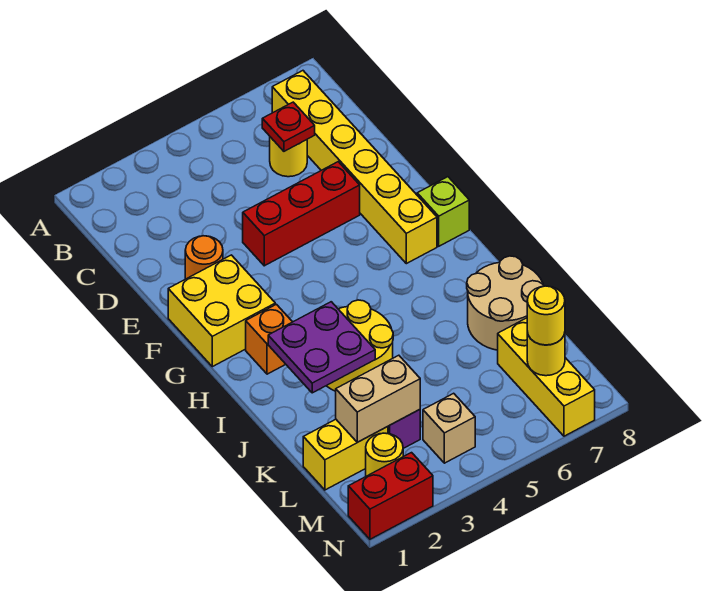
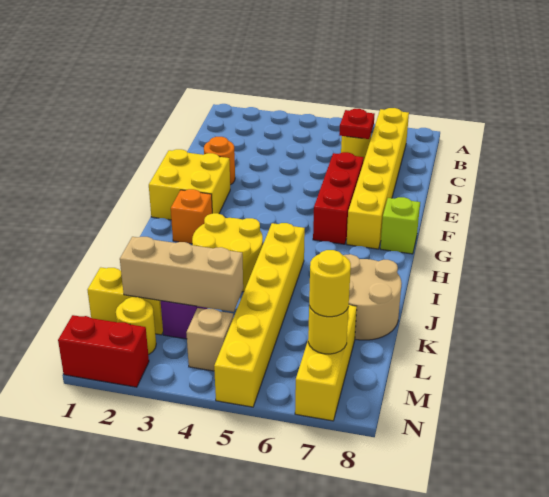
red brick E4:E6 level 1 -> red brick E6:G6 level 1
purple plate I2:J3 level 2 -> none
none -> yellow brick I5:N5 level 1
tan brick L2:L3 level 2 -> tan brick L2:L4 level 2

